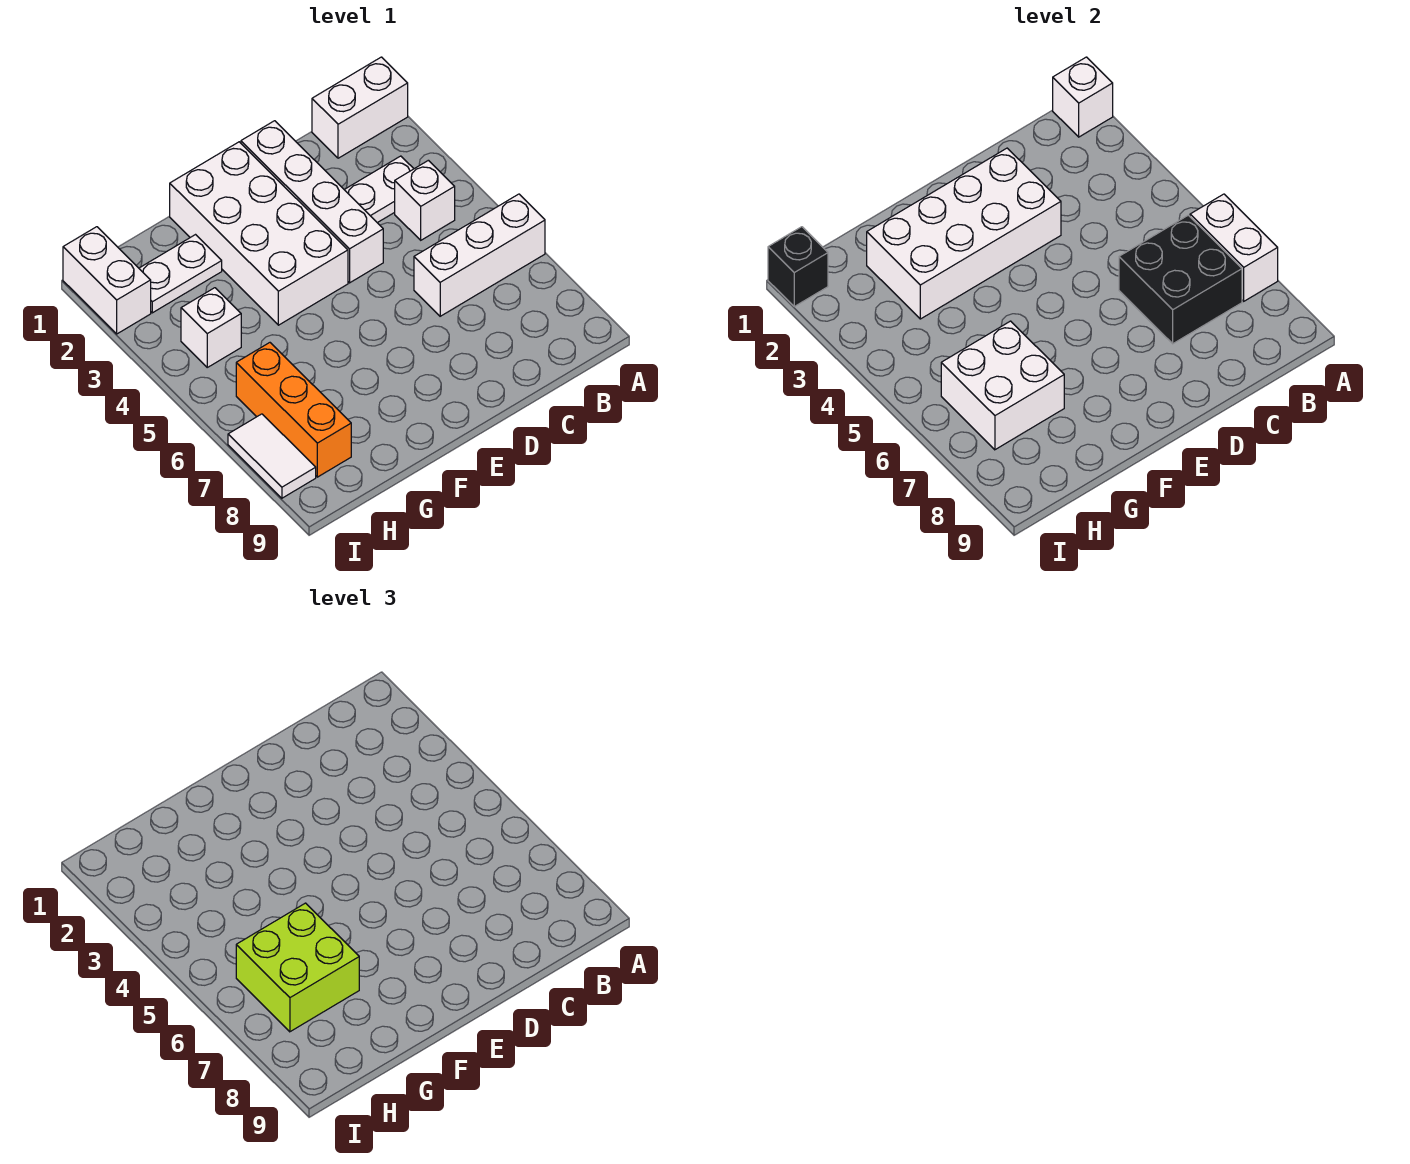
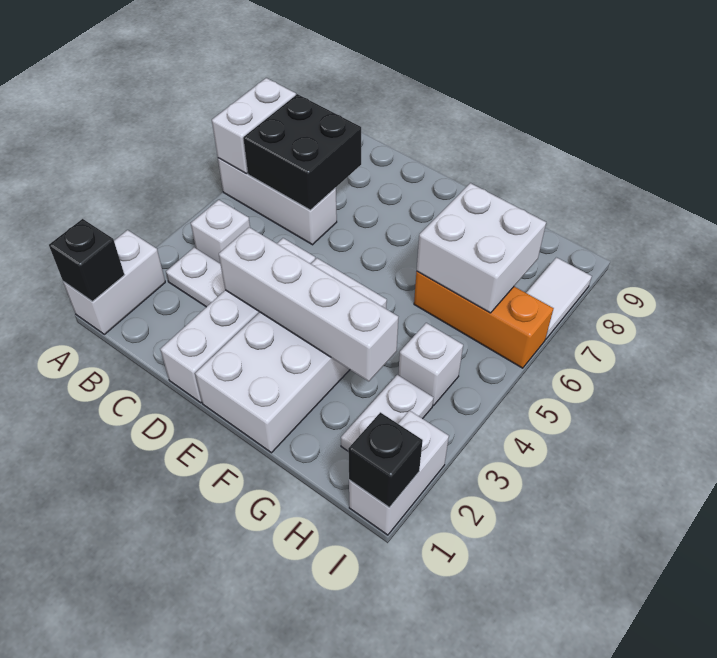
white brick A1:B1 level 1 -> white brick A1:A2 level 1
white brick A1 level 2 -> black brick A1 level 2
white brick D2:G3 level 2 -> white brick D3:G3 level 2
white plate G2:H2 level 1 -> white plate H2:H3 level 1
lime brick G6:H7 level 3 -> none
orange brick H6:H8 level 1 -> orange brick G6:I6 level 1

